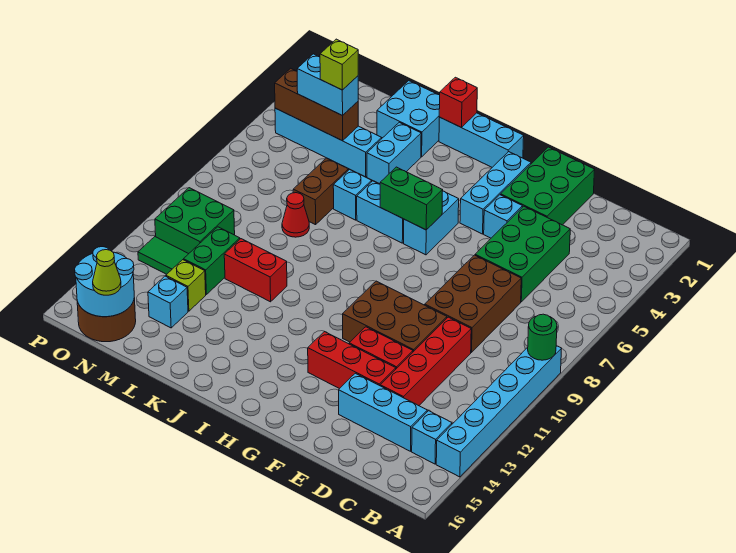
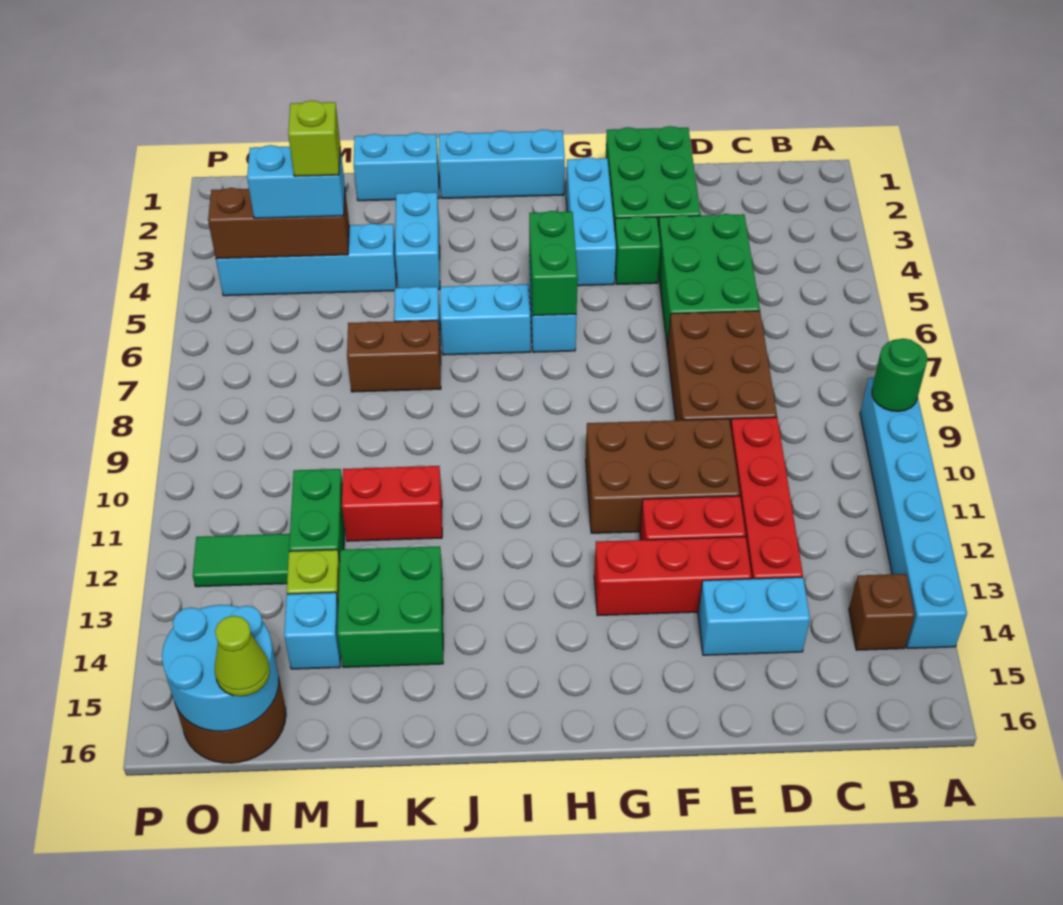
cyan brick B14 level 1 -> brown brick B14 level 1
cyan brick C14:E14 level 1 -> cyan brick D14:E14 level 1
cyan brick F4 level 1 -> green brick F4 level 1
green brick H6:I6 level 2 -> green brick H5:H6 level 2
red brick J1 level 2 -> none
cyan brick K1:L2 level 1 -> cyan brick K1:L1 level 1
brown brick L6:L7 level 1 -> brown brick K7:L7 level 1
red cone L8 level 1 -> none
green brick N10:O11 level 1 -> green brick K13:L14 level 1

